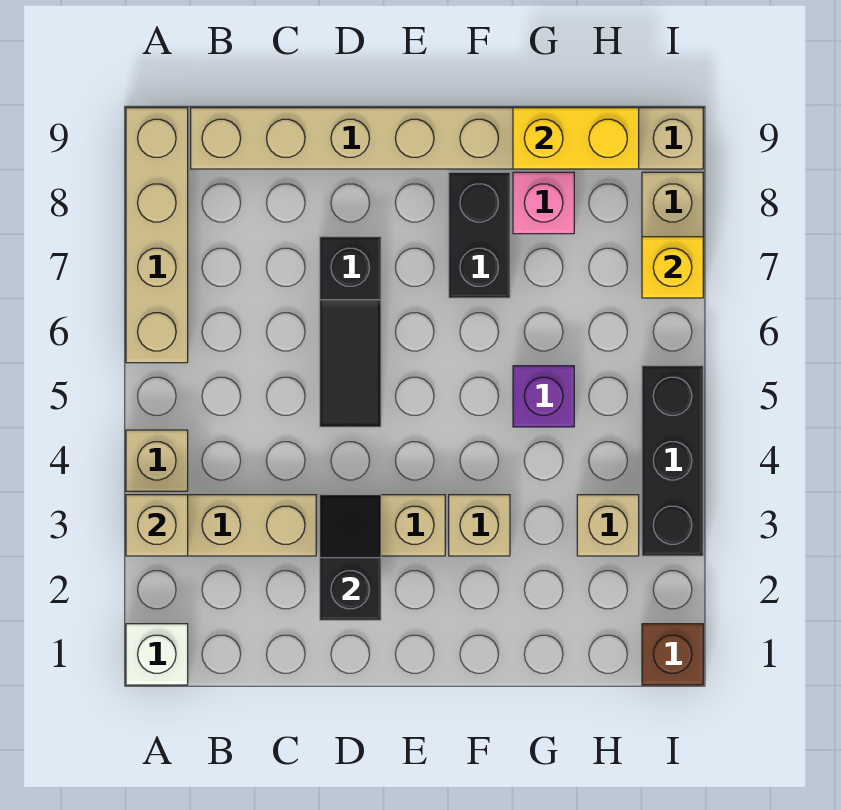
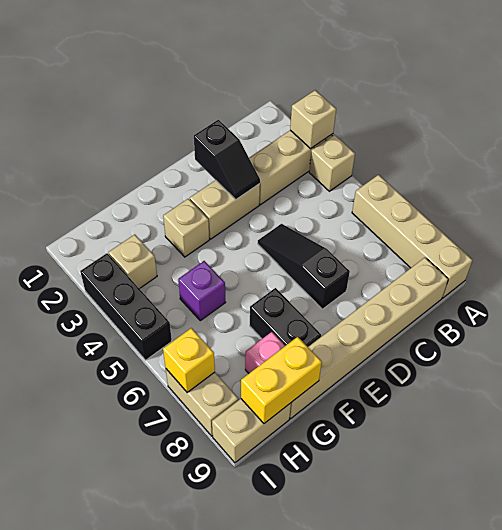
white brick A1 level 1 -> none
brown brick I1 level 1 -> none

